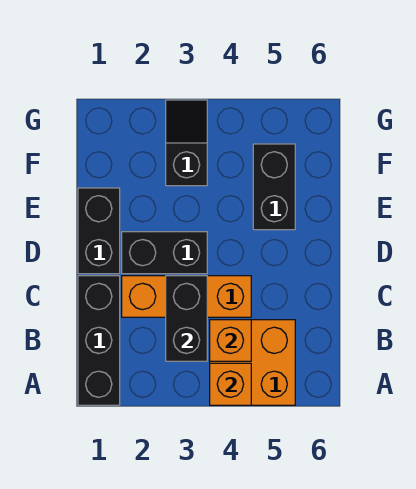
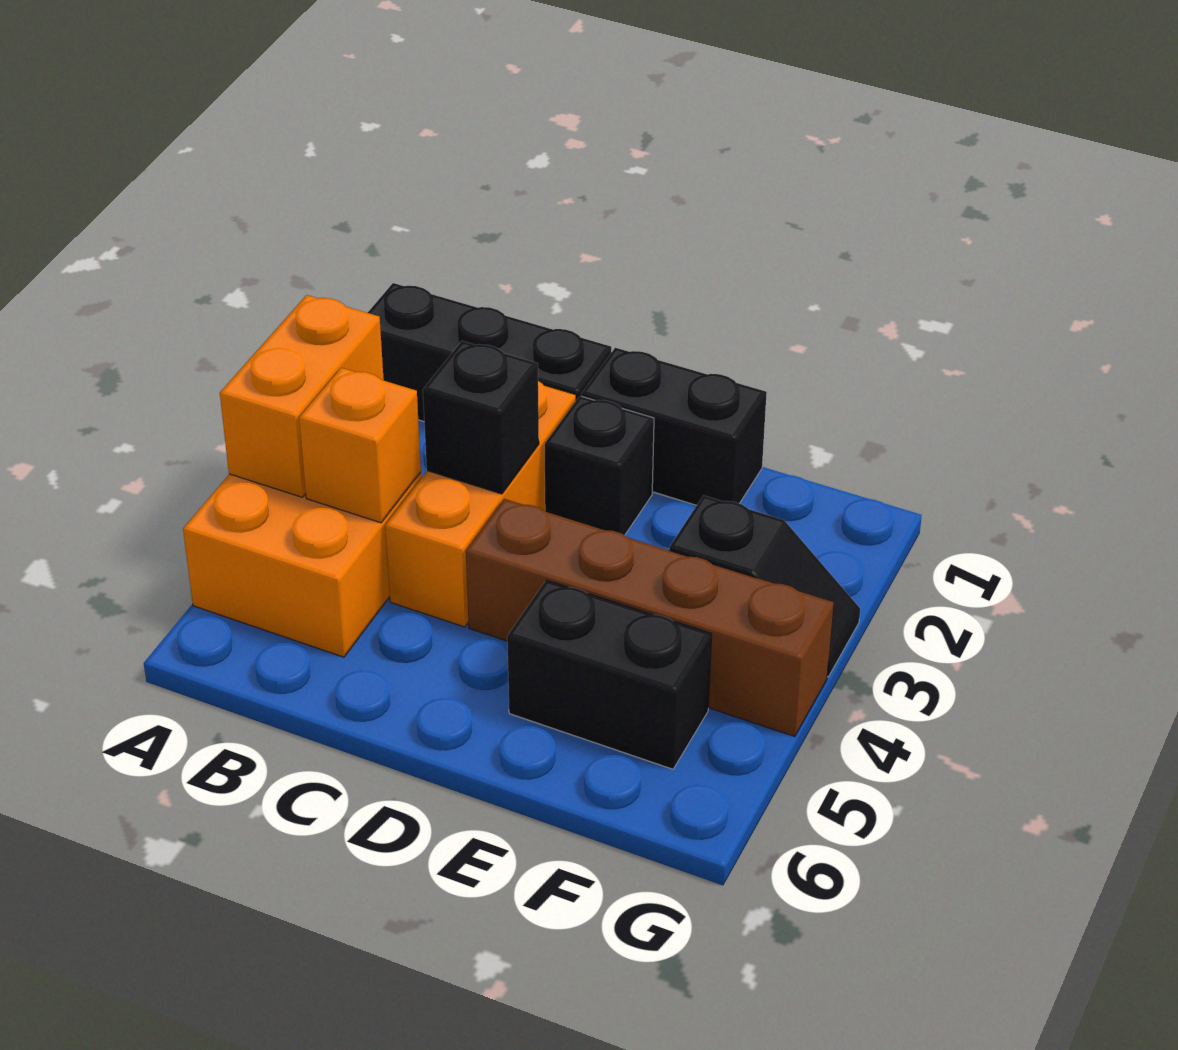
orange brick A4 level 2 -> orange brick A3:A4 level 2
black brick B3:C3 level 2 -> black brick C3 level 2
black brick D2:D3 level 1 -> black brick D2 level 1
none -> brown brick D4:G4 level 1

